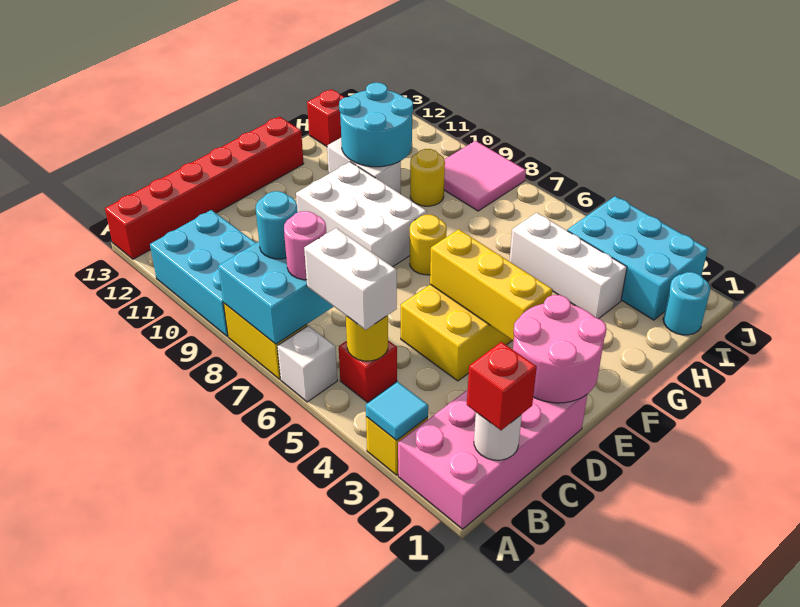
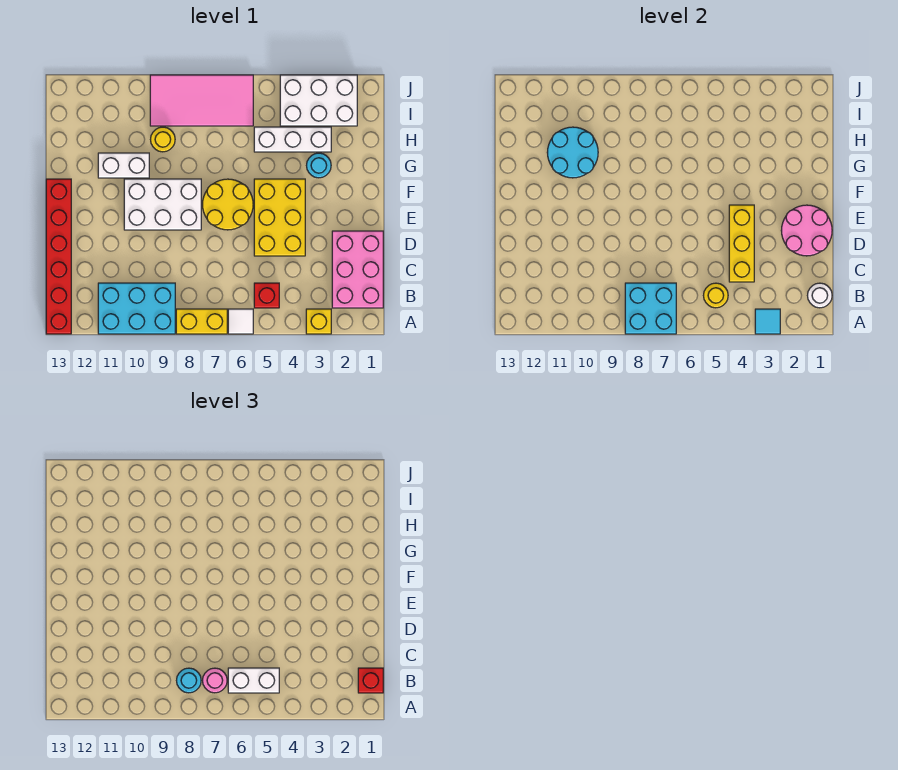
pink brick A1:D2 level 1 -> pink brick B1:D2 level 1
white brick A6 level 1 -> white tile A6 level 1
yellow brick E3:E5 level 2 -> yellow brick C4:E4 level 2
yellow round brick F7 level 1 -> yellow round brick E6:F7 level 1
red brick H13 level 1 -> none
cyan round brick I1 level 1 -> cyan round brick G3 level 1
cyan brick I2:J4 level 1 -> white brick I2:J4 level 1
pink tile I8:J9 level 1 -> pink tile I6:J9 level 1

